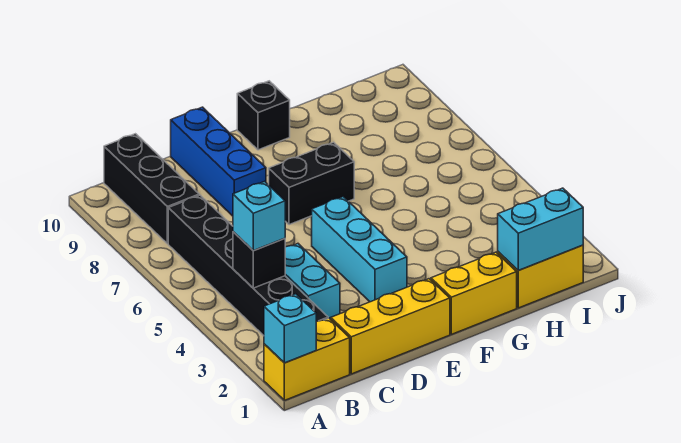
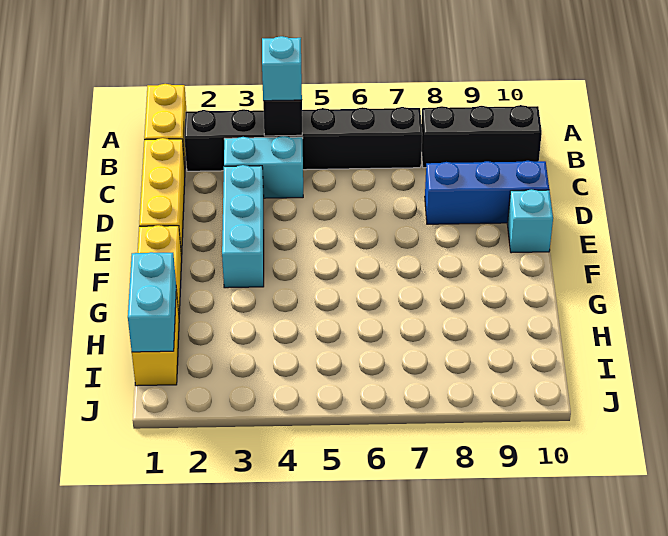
cyan brick A1 level 2 -> cyan brick E10 level 1
cyan brick E3:E5 level 1 -> cyan brick D3:F3 level 1
black brick E7:F7 level 1 -> none
black brick F10 level 1 -> none

